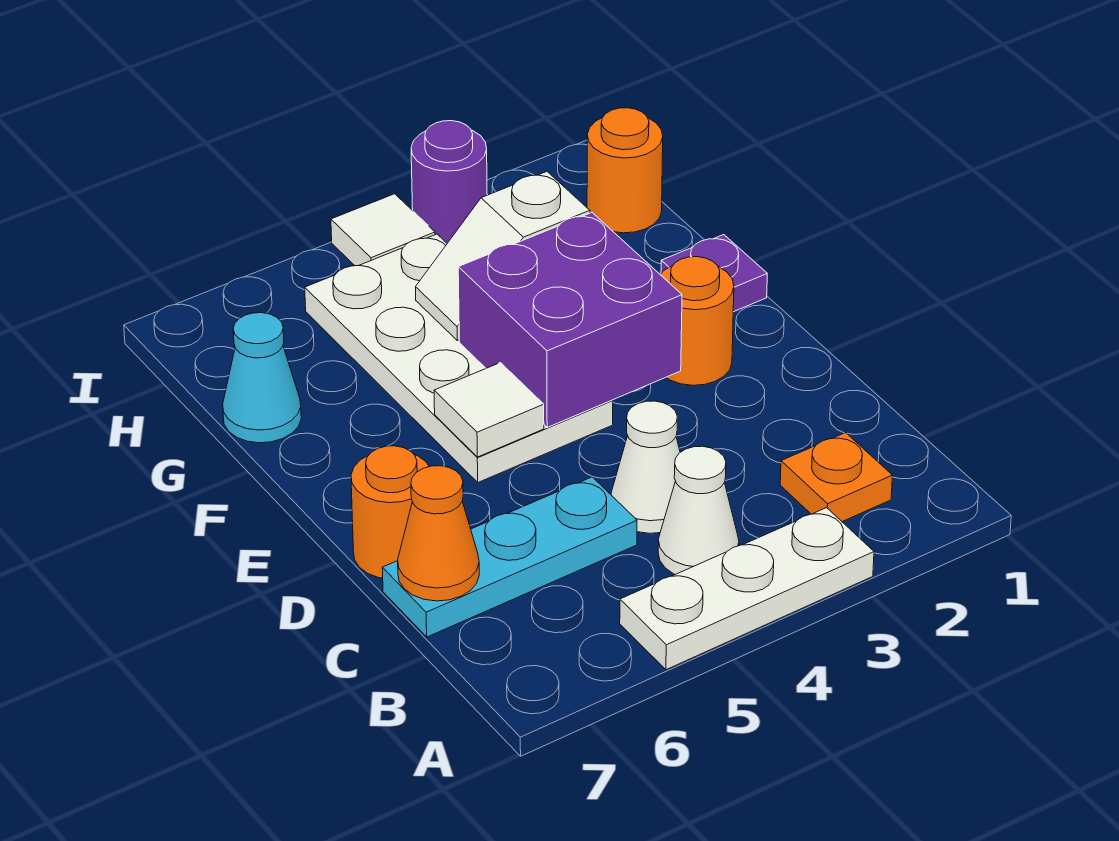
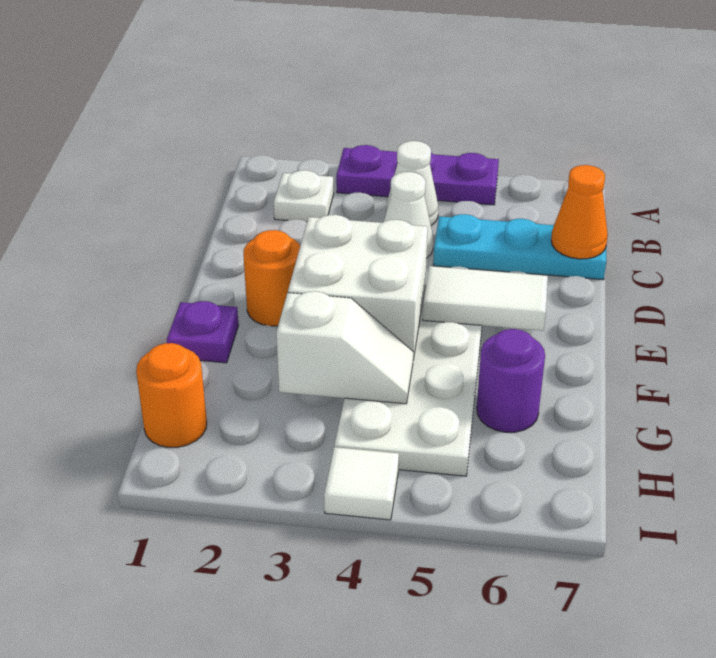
white plate A3:A5 level 1 -> purple plate A3:A5 level 1
orange plate B2 level 1 -> white plate B2 level 1
orange round brick D7 level 1 -> none
purple brick E3:F4 level 2 -> white brick E3:F4 level 2
white tile E5 level 2 -> white tile E5:E6 level 2
cyan cone G7 level 1 -> none
purple round brick I3 level 1 -> purple round brick G6 level 1

